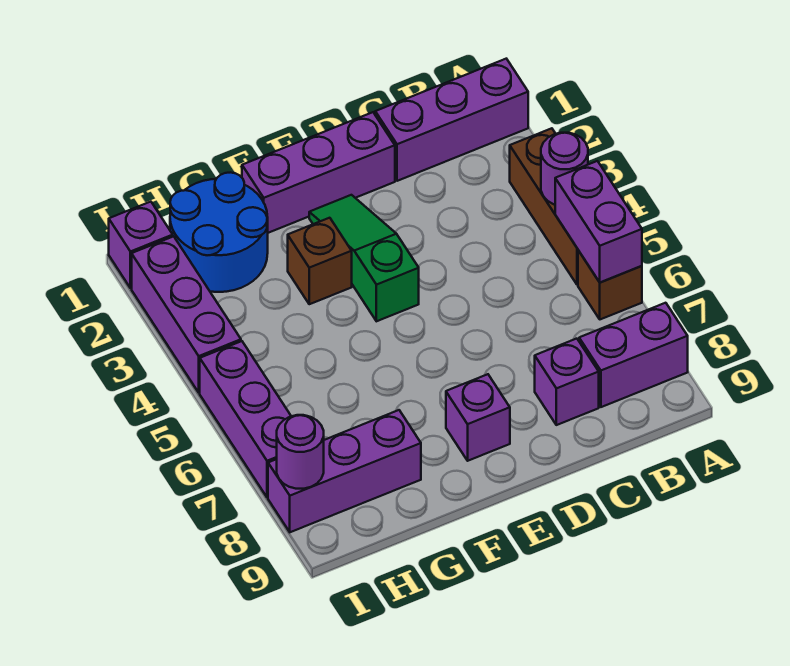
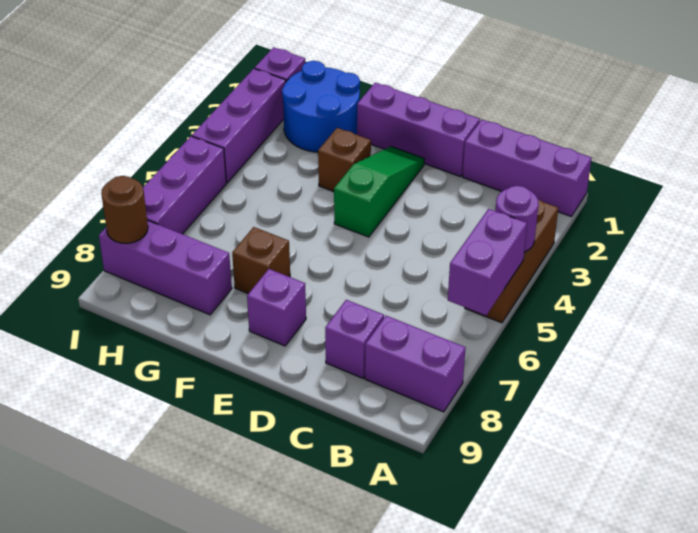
brown brick A6 level 1 -> brown brick F7 level 1
purple round brick I8 level 2 -> brown round brick I8 level 2

